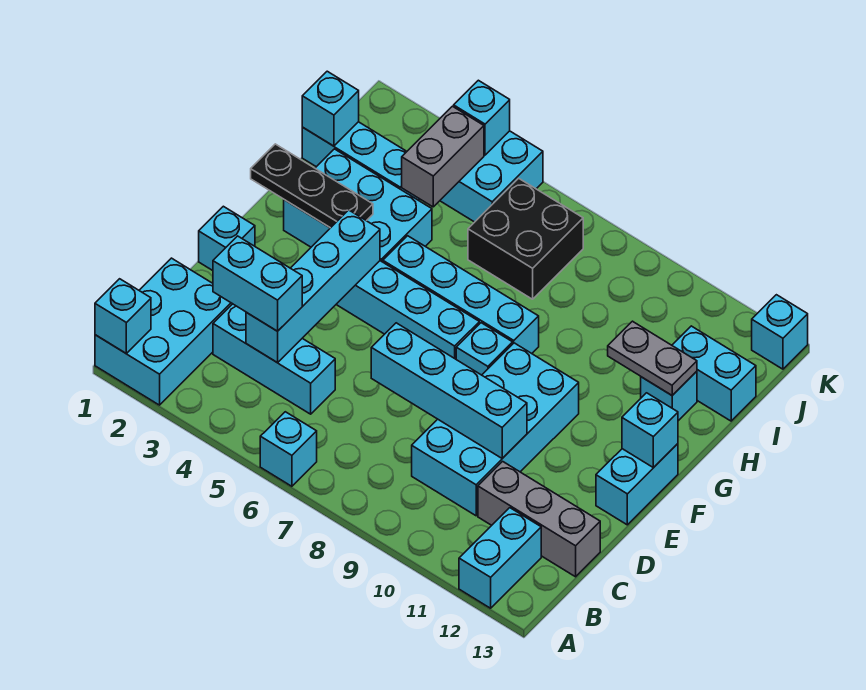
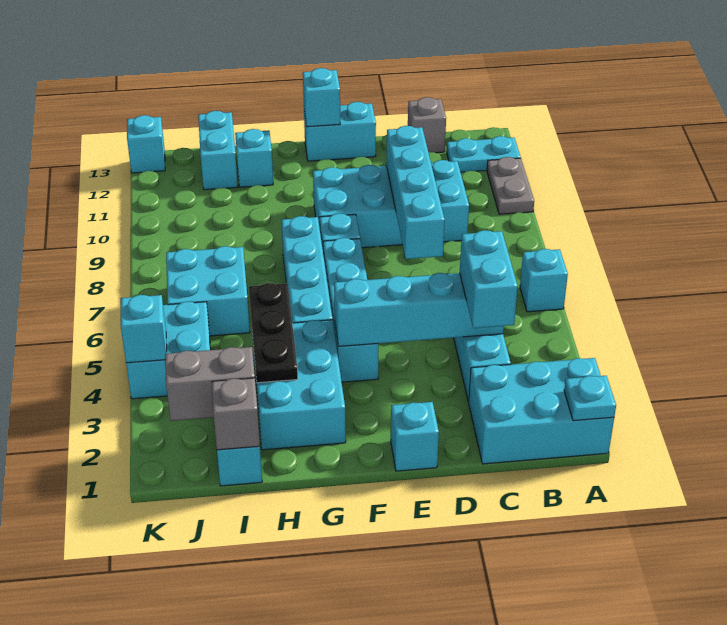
cyan brick A1 level 2 -> cyan plate A1 level 2
cyan brick A12:B12 level 1 -> cyan plate A12:B12 level 1
grey brick C11:C13 level 1 -> grey brick C13 level 1
black plate G1:G3 level 2 -> black plate H3:H5 level 2
grey plate H11:H12 level 2 -> grey plate A10:A11 level 1
cyan brick I1 level 2 -> grey brick I1 level 2
grey brick I4:J4 level 2 -> grey brick I2:J2 level 2
black brick I6:J7 level 1 -> cyan brick I6:J7 level 1

